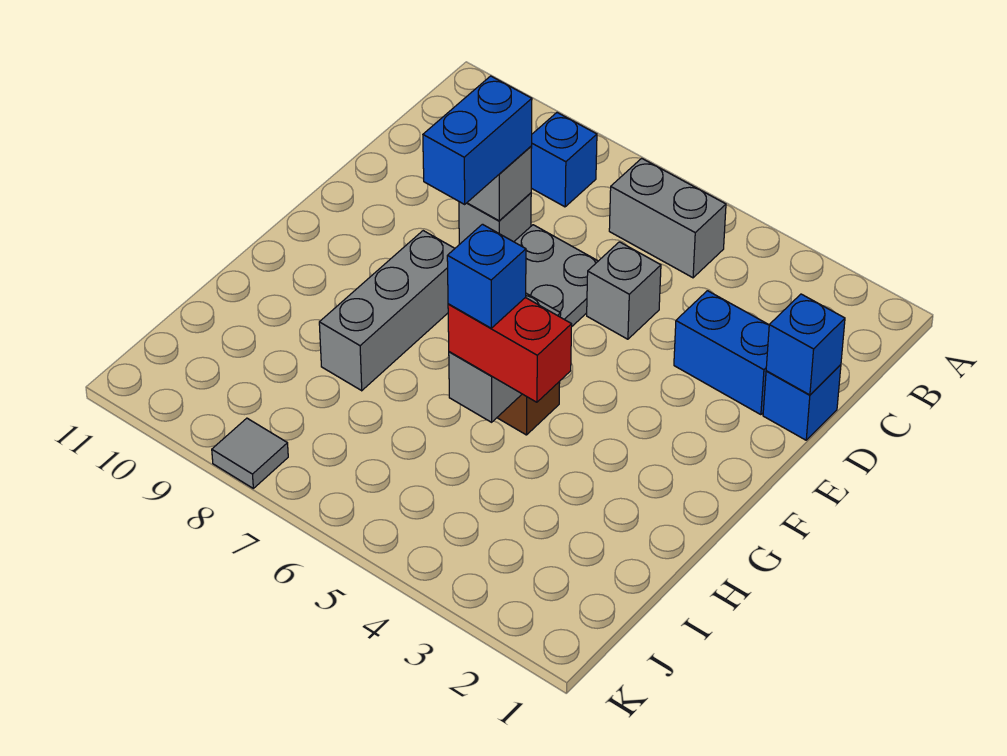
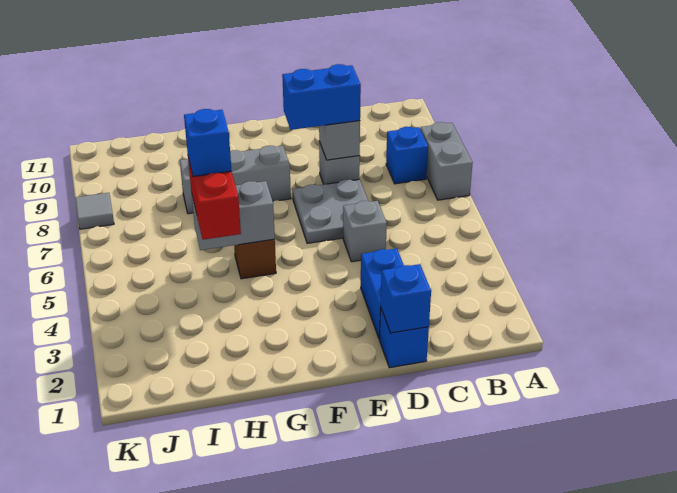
grey brick B5:B6 level 1 -> grey brick A7:A8 level 1

